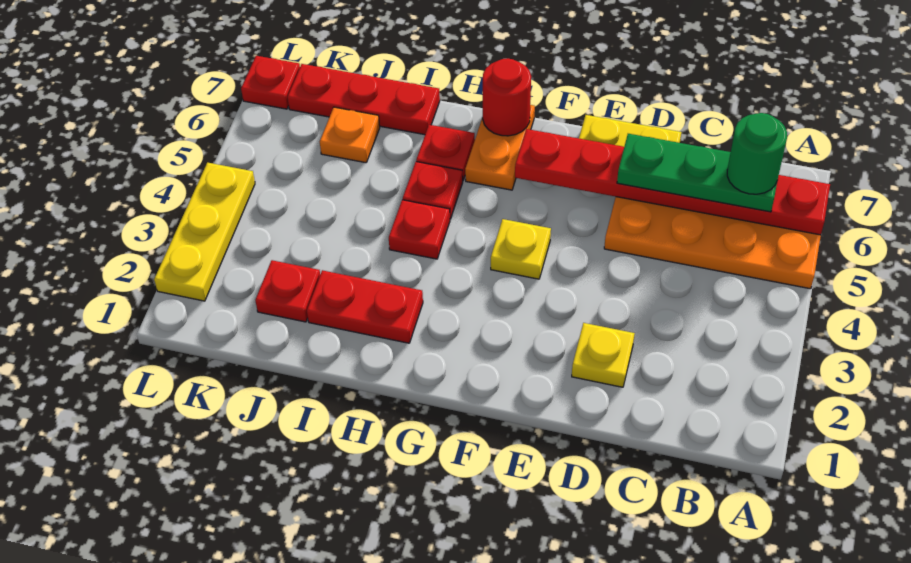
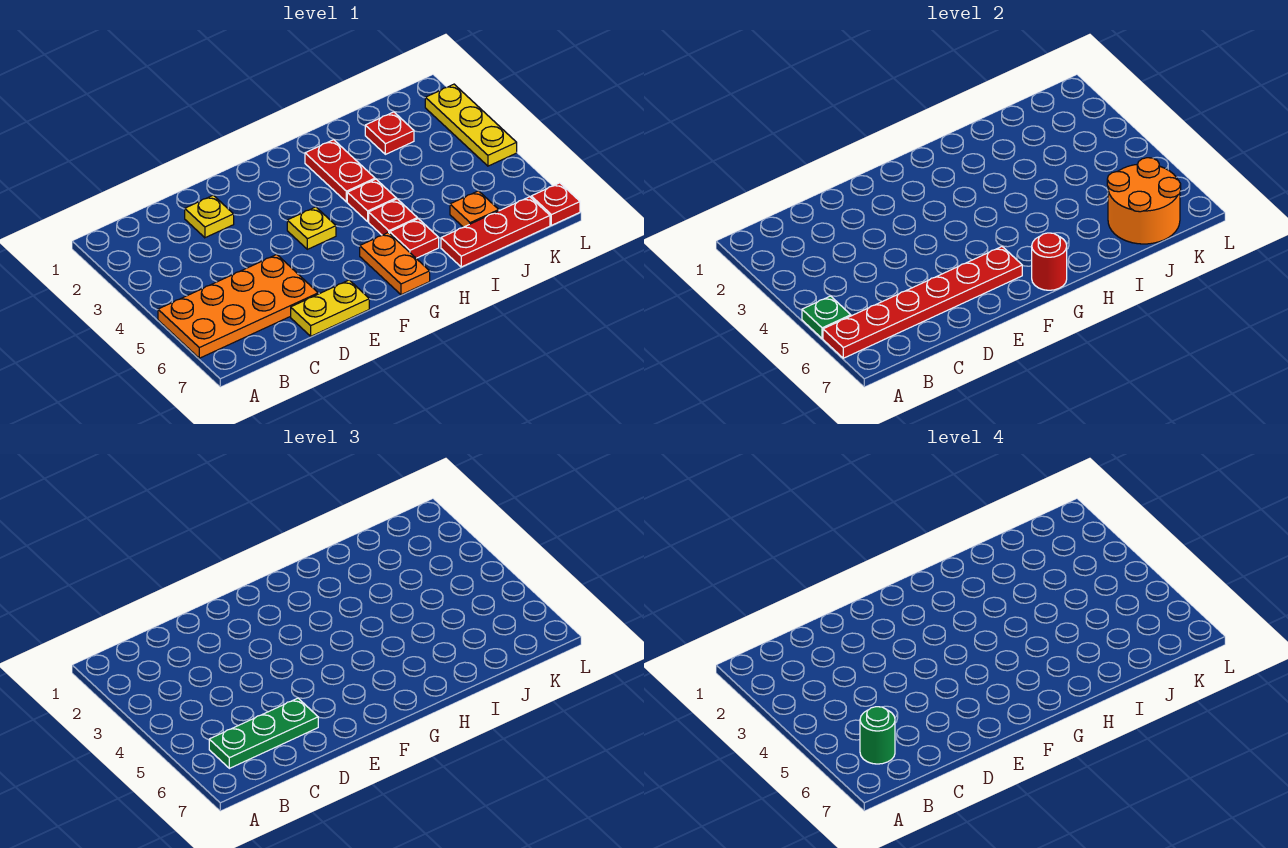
none -> green plate A5 level 2
red plate H2:I2 level 1 -> red plate H2:H3 level 1
none -> orange round brick J6:K7 level 2

